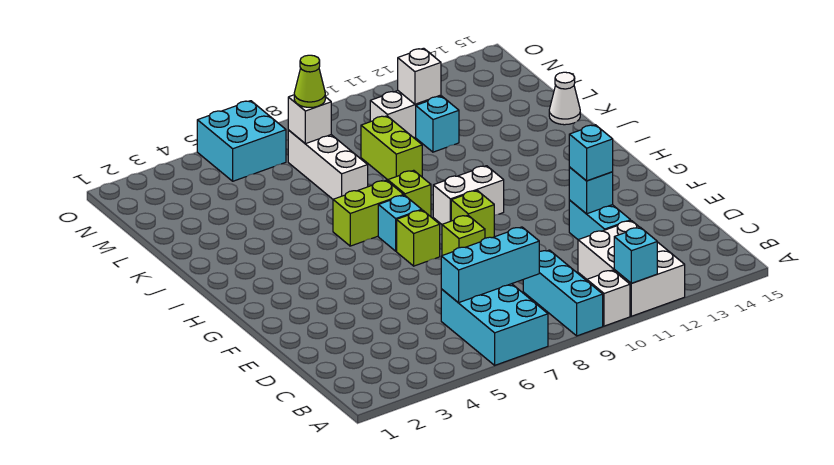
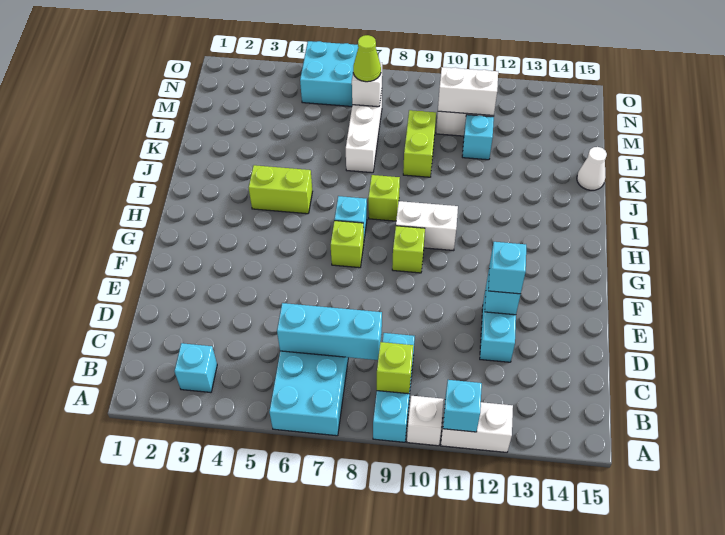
white brick A11:C12 level 1 -> white brick A11:A12 level 1
none -> cyan brick B3 level 1
lime brick F8 level 1 -> lime brick B9 level 2
lime brick I6:I7 level 1 -> lime brick I4:I5 level 1
white brick M11 level 2 -> white brick M10:M11 level 2

